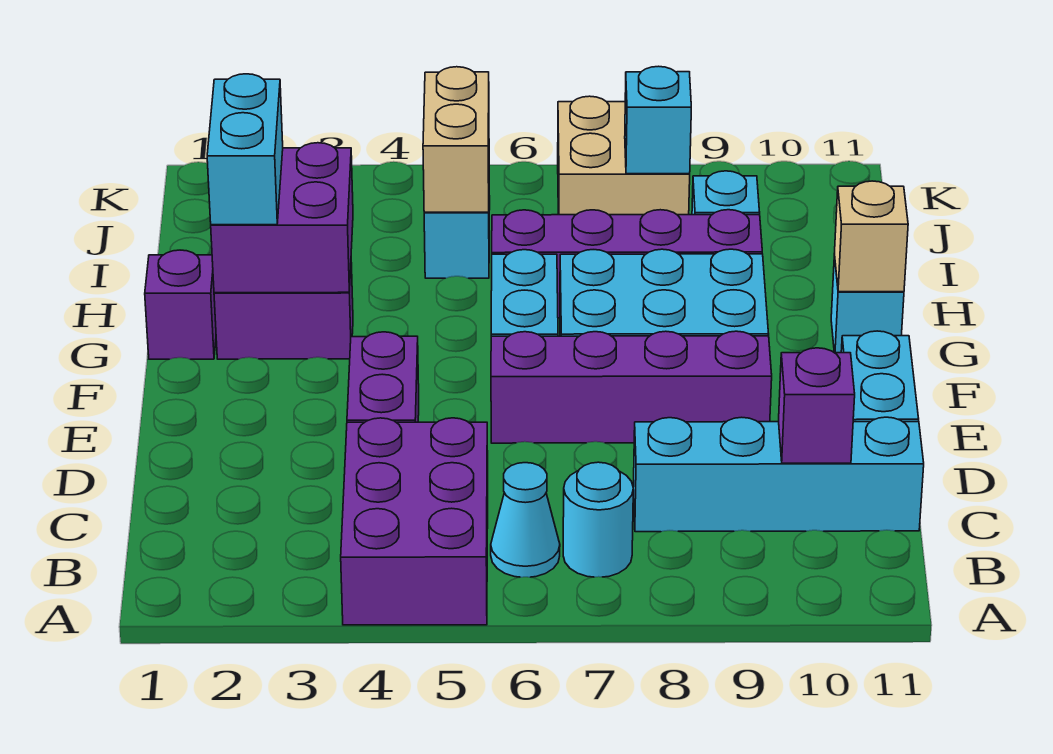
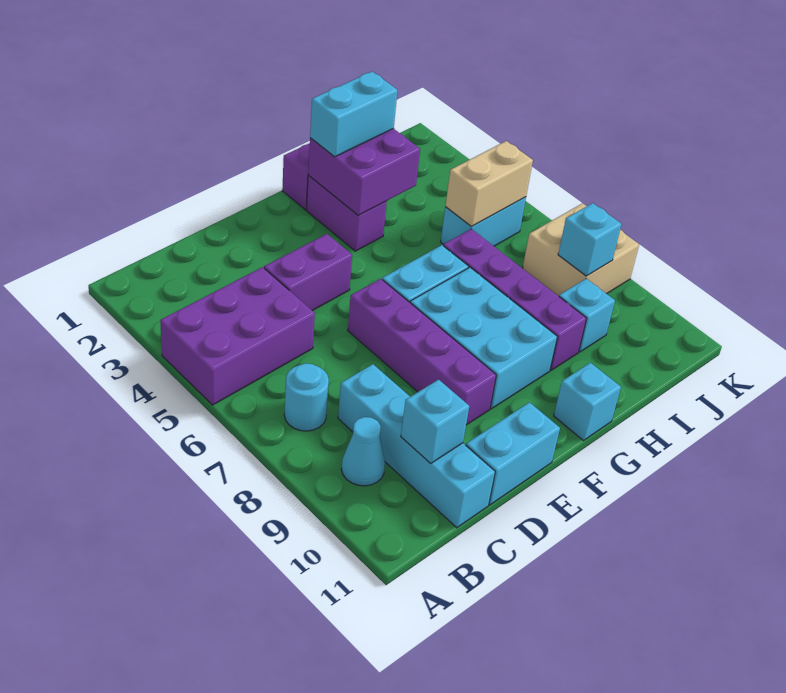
cyan cone B6 level 1 -> cyan cone B9 level 1
purple brick C10 level 2 -> cyan brick C10 level 2
tan brick G11 level 2 -> none

